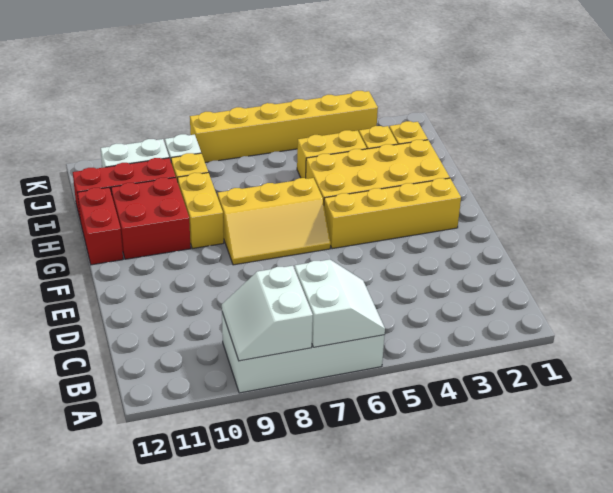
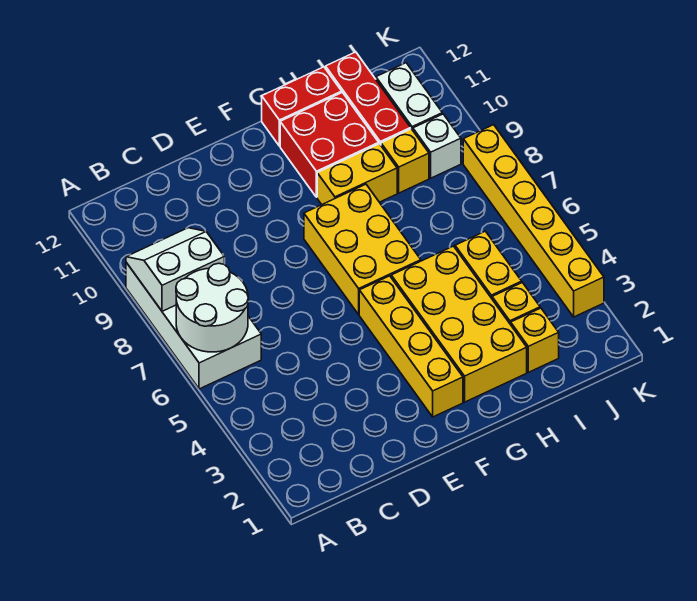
white slope A6:B7 level 2 top 7 -> white round brick A6:B7 level 2
yellow slope F6:G8 level 1 top G -> yellow brick F6:G8 level 1

